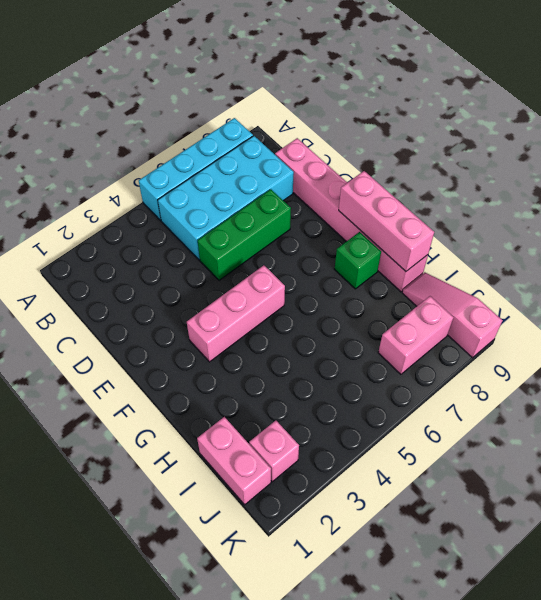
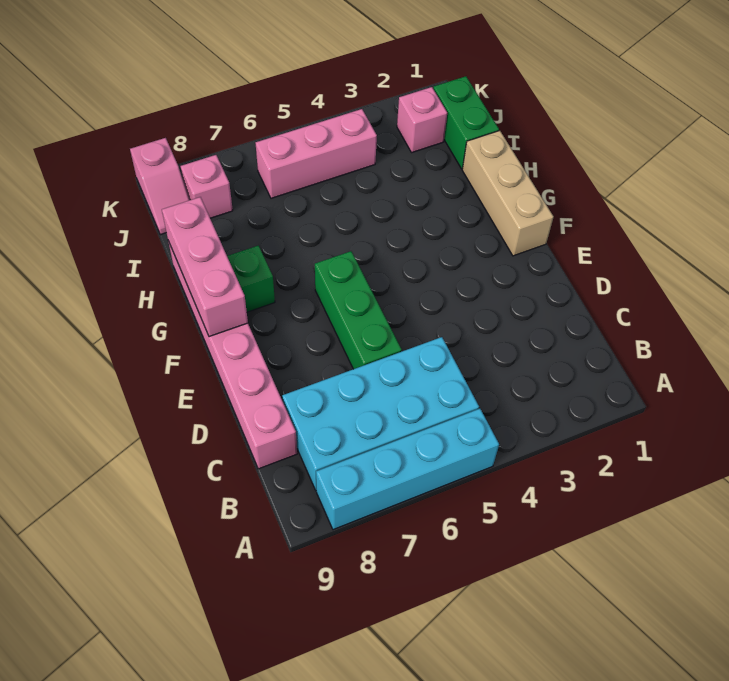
green brick D5:D7 level 1 -> green brick D6:F6 level 1
none -> tan brick F1:H1 level 1
pink brick F3:F5 level 1 -> pink brick J4:J6 level 1
pink brick I1:J1 level 1 -> green brick I1:J1 level 1
pink slope I9:K9 level 1 top K -> pink slope J9:K9 level 1 top K
pink brick J7:J8 level 1 -> pink brick J8 level 1

